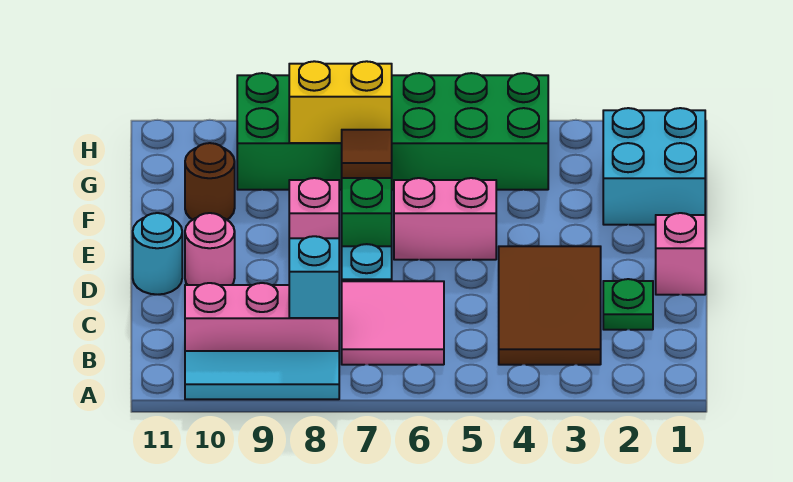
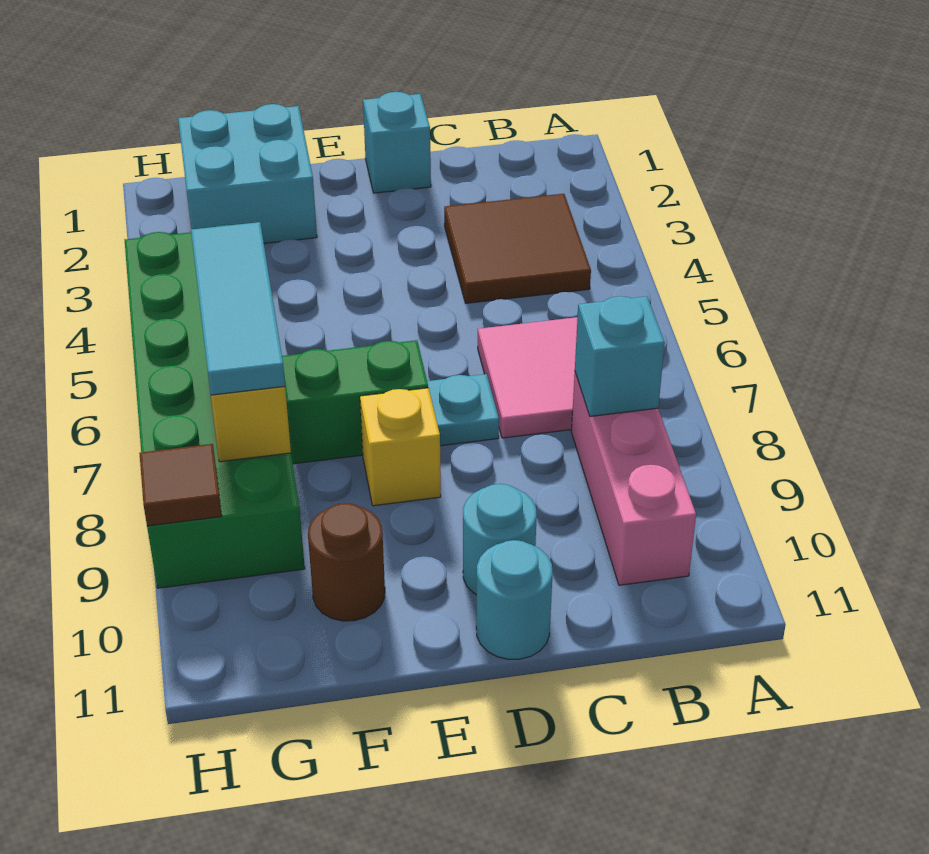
cyan tile A8:A10 level 1 -> cyan tile G6:G8 level 3
brown tile B3:D4 level 1 -> brown tile B3:C4 level 1
green plate C2 level 1 -> none
pink brick D1 level 1 -> cyan brick D1 level 1
pink round brick D10 level 1 -> cyan round brick D10 level 1
pink brick E5:E6 level 1 -> none
pink brick E8 level 1 -> yellow brick E8 level 1
brown tile F7 level 2 -> brown tile H9 level 2

